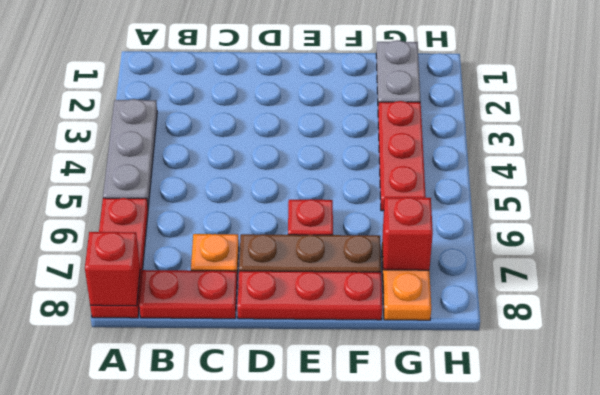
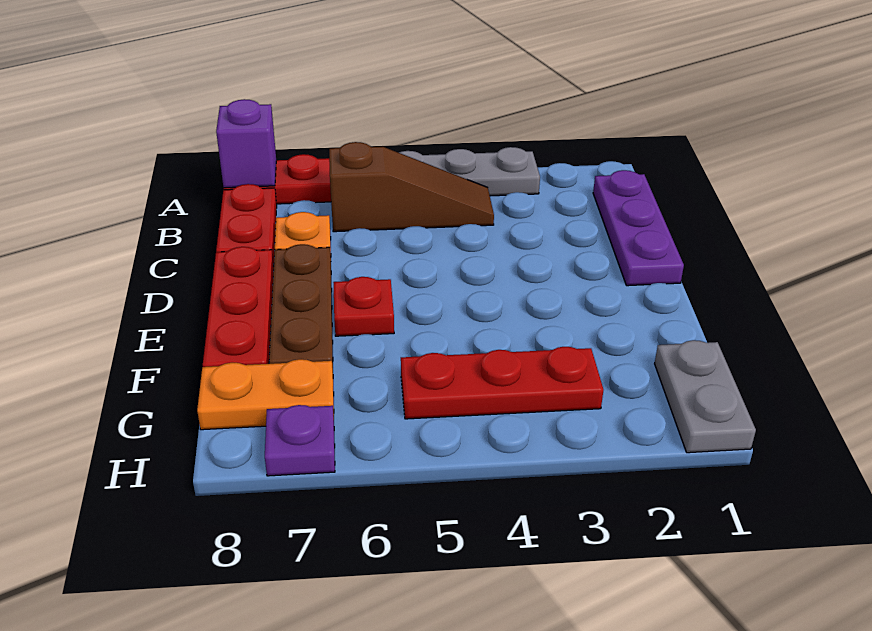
red brick A8 level 2 -> purple brick A8 level 2
none -> purple plate B1:D1 level 1
none -> brown slope B4:B6 level 1 top 6
grey plate G1:G2 level 1 -> grey plate G1:H1 level 1
red brick G7 level 2 -> none
none -> purple plate H7 level 1

